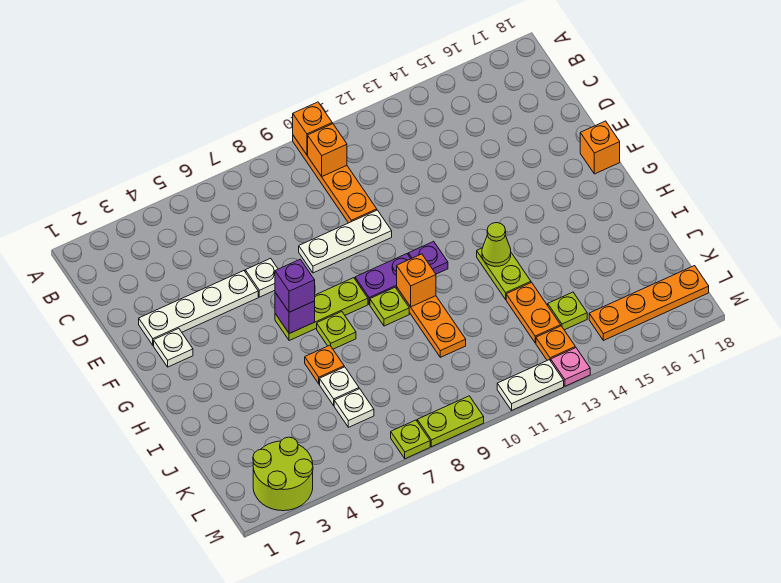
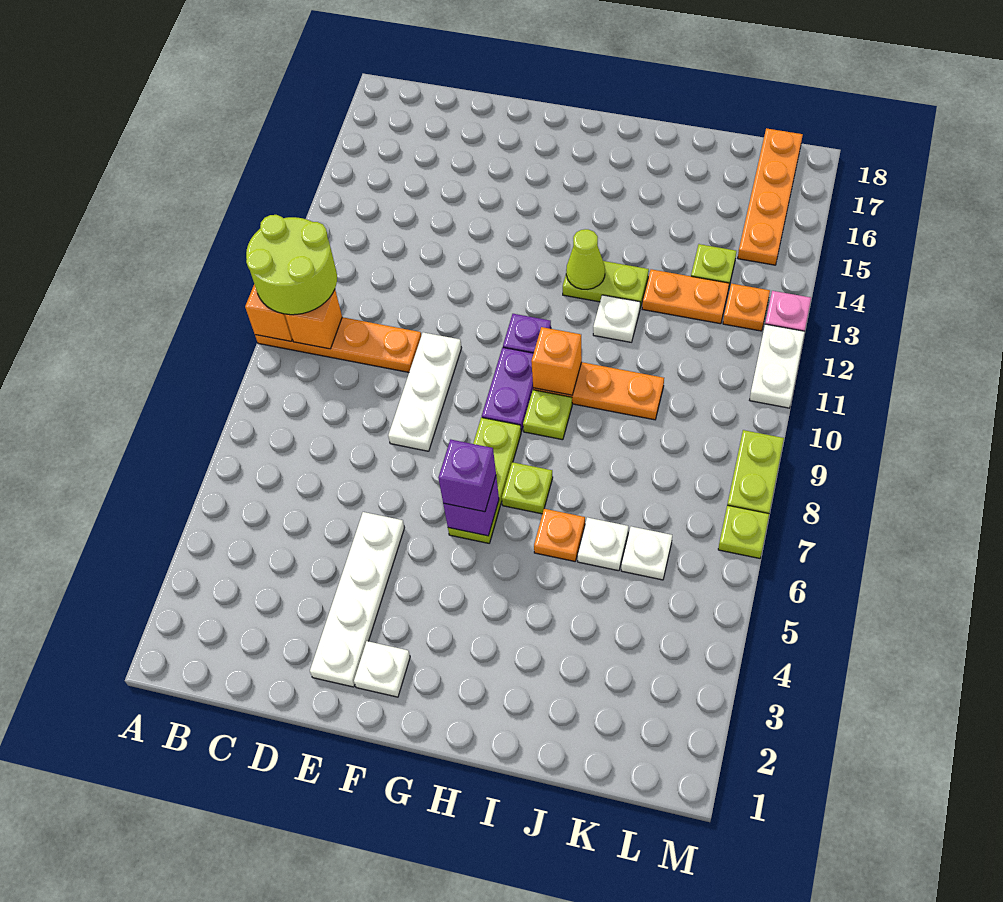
white plate E6 level 1 -> white plate I12 level 1
orange brick F18 level 1 -> none
lime round brick L2:M3 level 1 -> lime round brick A10:B11 level 3

